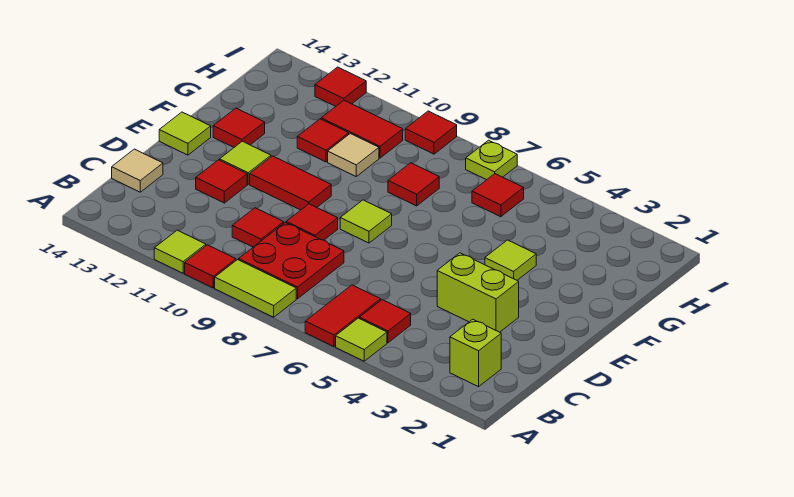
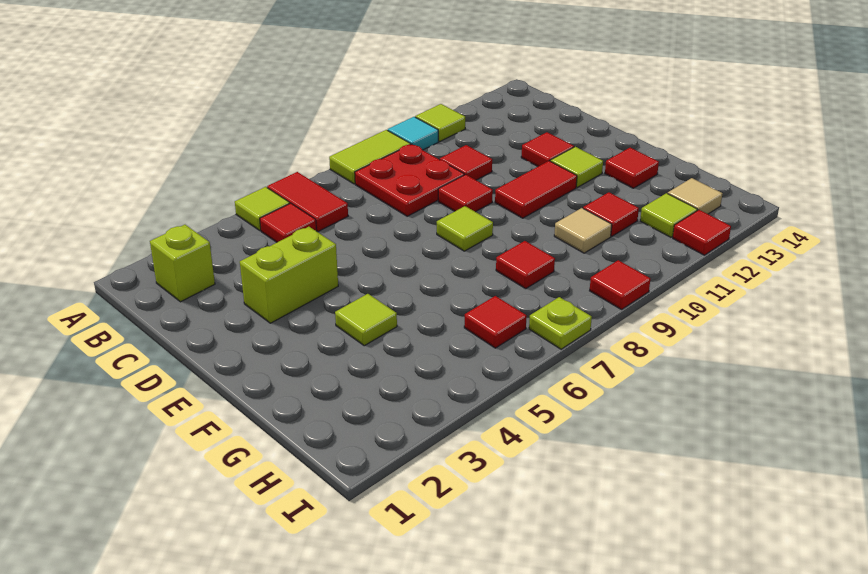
red tile A10 level 1 -> cyan tile A10 level 1
tan tile C14 level 1 -> tan tile H13 level 1
lime tile E14 level 1 -> lime tile H12 level 1
red tile H10:H11 level 1 -> none

